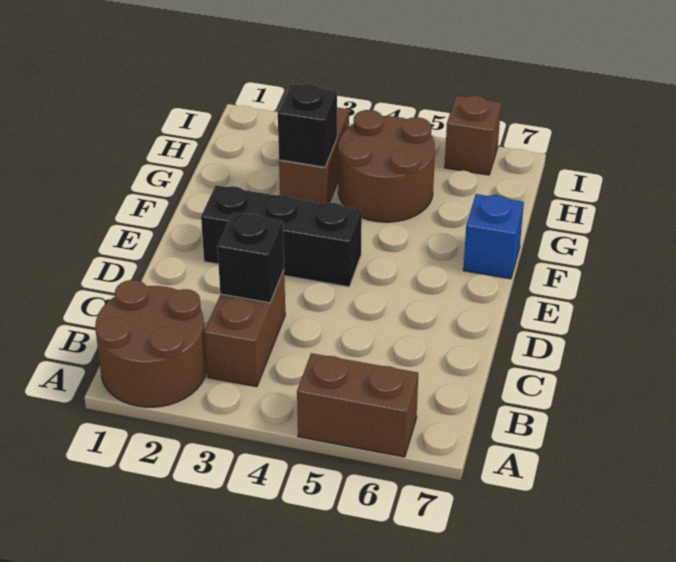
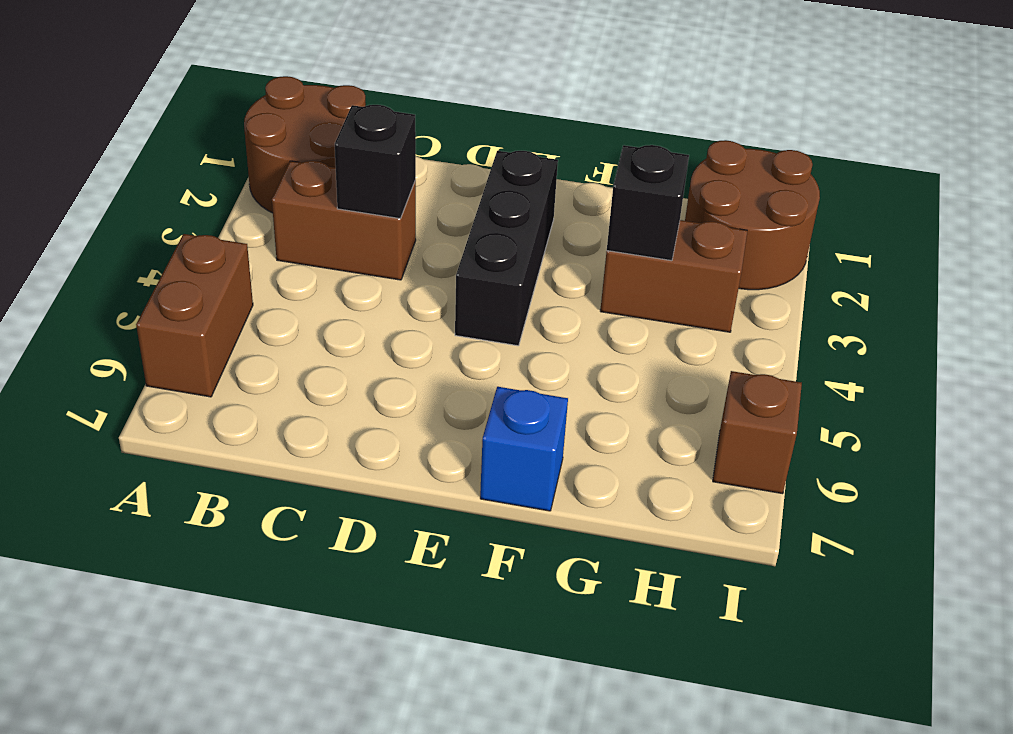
brown round brick G4:H5 level 1 -> brown round brick H1:I2 level 1

